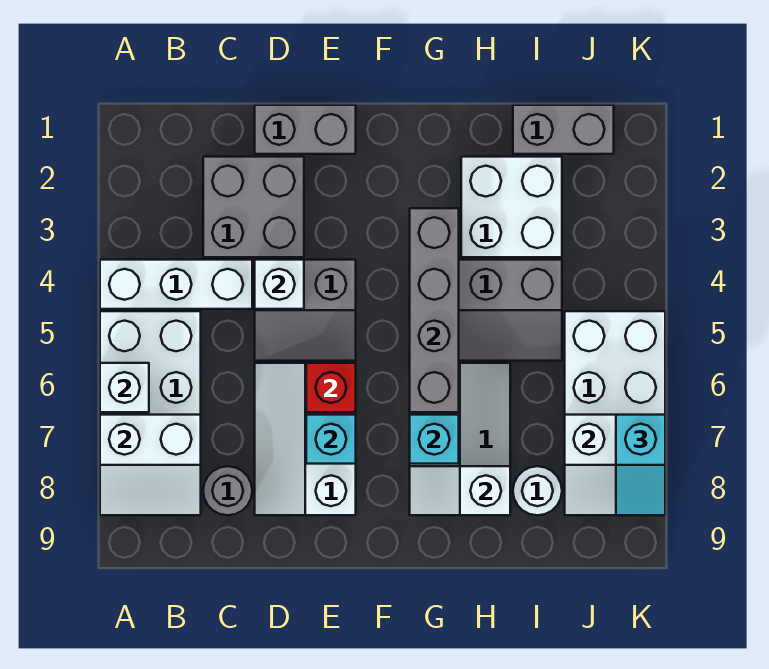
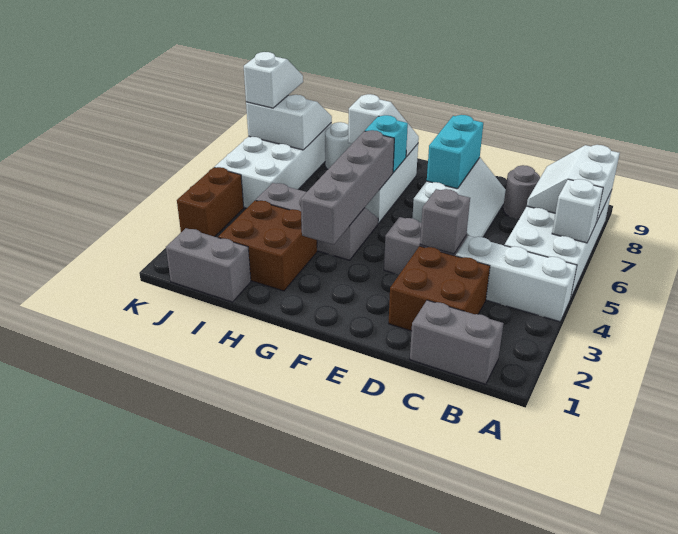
white slope A7:B8 level 2 top 7 -> white slope A7:B8 level 2 top A
grey brick C2:D3 level 1 -> brown brick C2:D3 level 1
grey brick D1:E1 level 1 -> grey brick B1:C1 level 1
white brick D4 level 2 -> grey brick D4 level 2
red brick E6 level 2 -> none
cyan brick E7 level 2 -> cyan brick E7:E8 level 2
white brick H2:I3 level 1 -> brown brick H2:I3 level 1
none -> brown brick K3:K4 level 1
cyan slope K7:K8 level 3 top 7 -> white slope K7:K8 level 3 top 7

